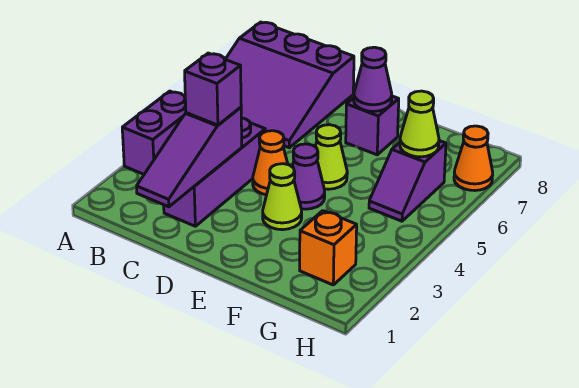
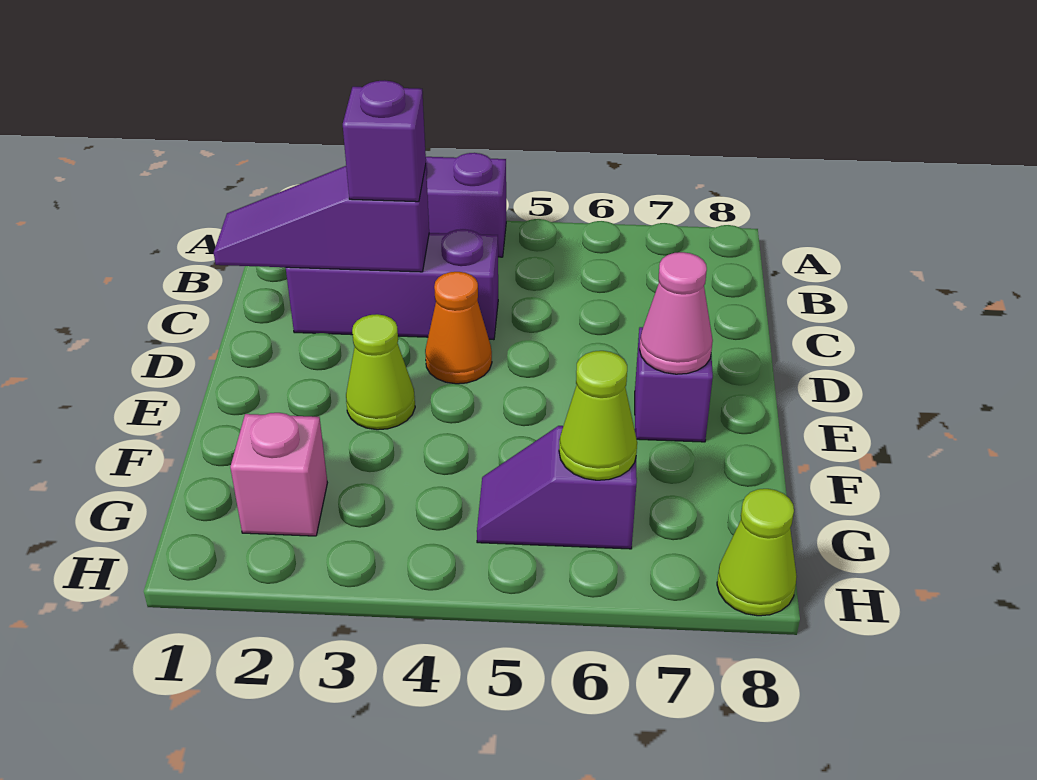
purple slope A6:C8 level 1 top 8 -> none
purple cone E4 level 1 -> none
lime cone E5 level 1 -> lime cone H8 level 1
purple cone E7 level 2 -> pink cone E7 level 2
orange brick G2 level 1 -> pink brick G2 level 1
orange cone H7 level 1 -> none

